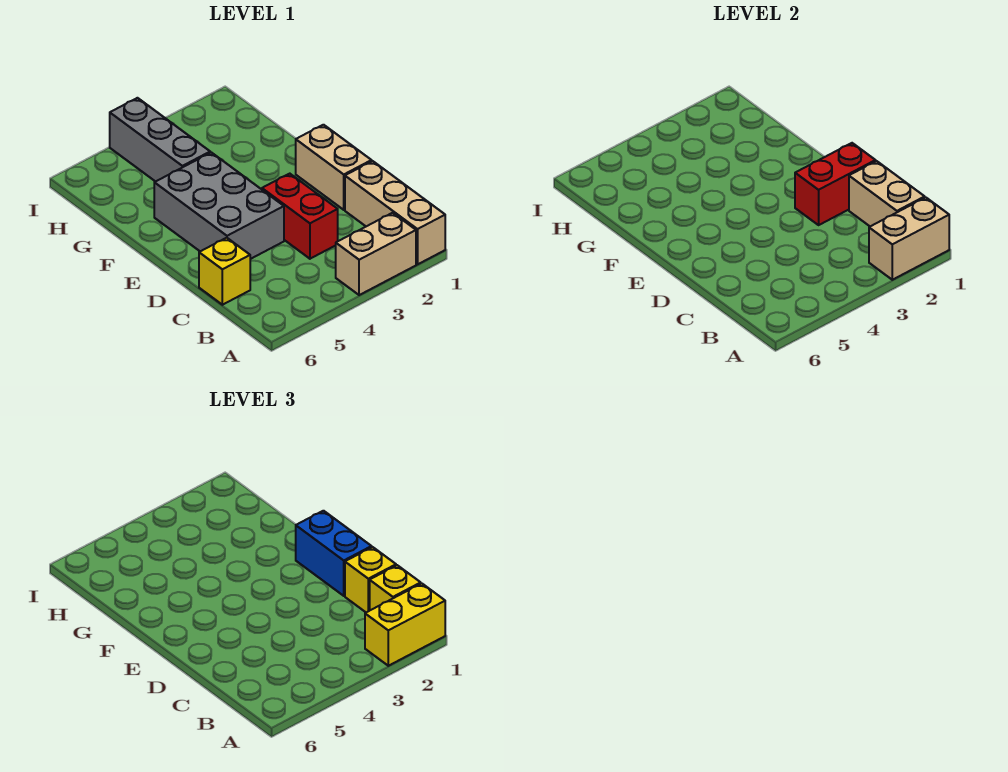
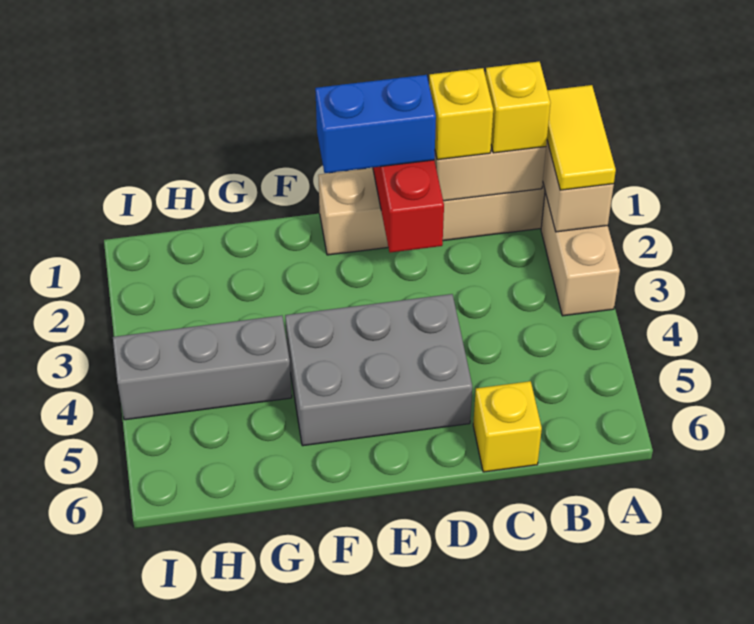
yellow brick A1:A2 level 3 -> yellow tile A1:A2 level 3
red brick C3:D3 level 1 -> none

